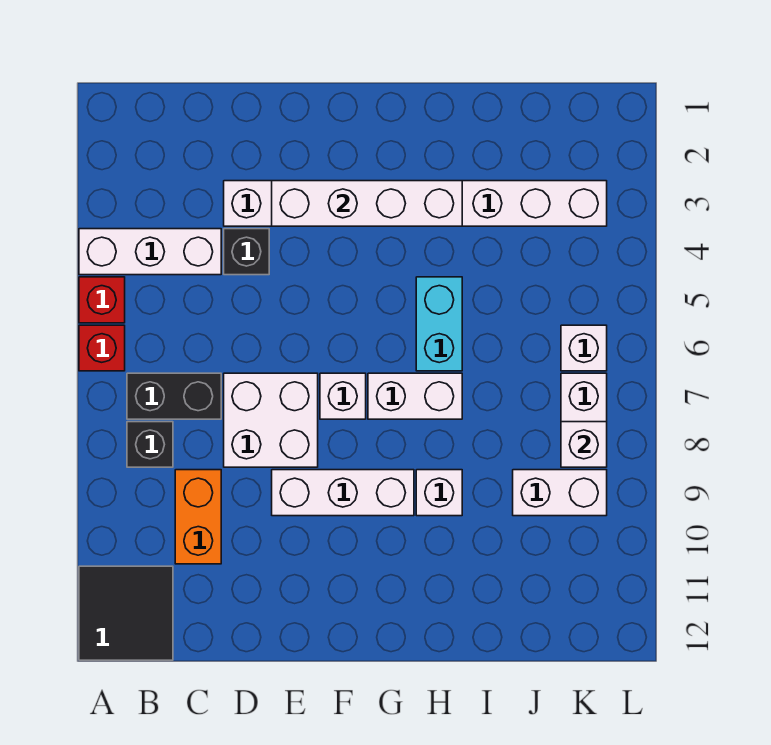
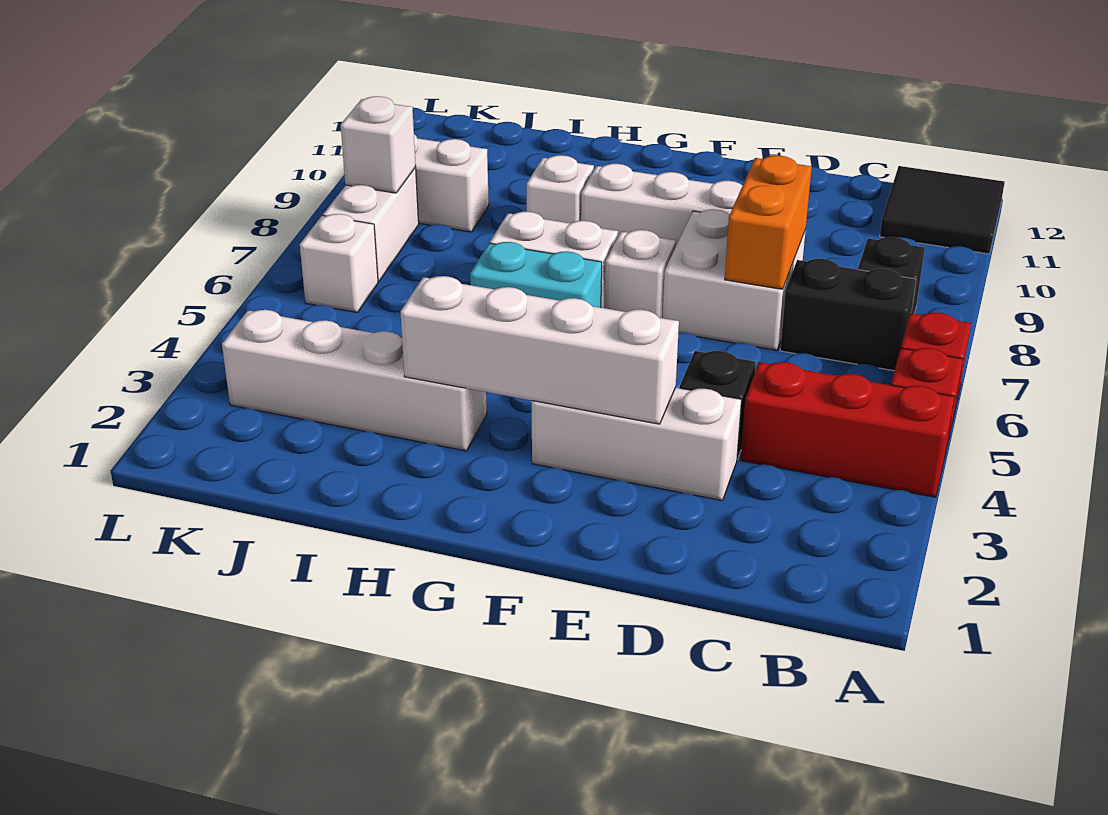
white brick A4:C4 level 1 -> red brick A4:C4 level 1
orange brick C9:C10 level 1 -> orange brick D7:D8 level 2
cyan brick H5:H6 level 1 -> cyan brick G6:H6 level 1

